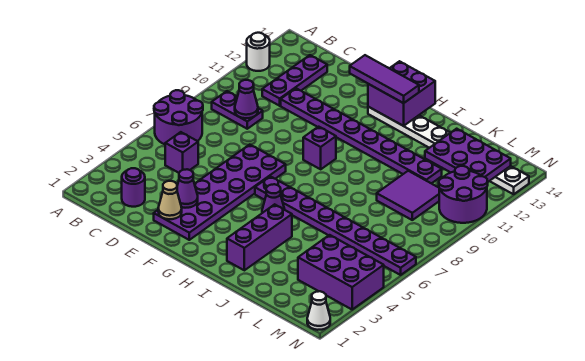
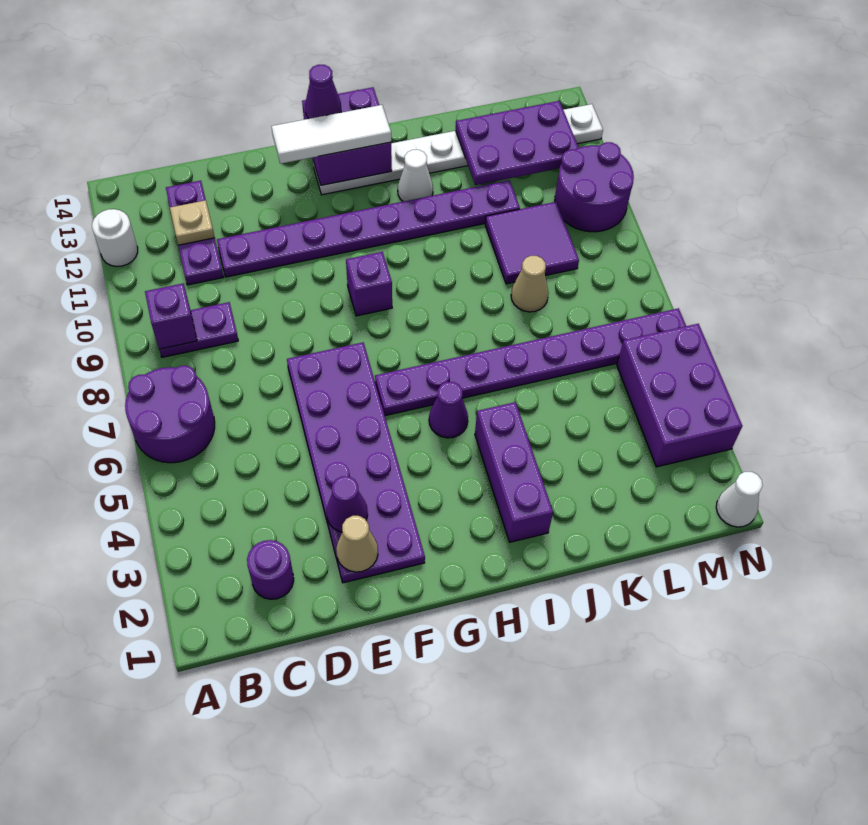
purple brick C5 level 1 -> purple brick B9 level 2
purple cone C9 level 2 -> purple cone G14 level 3
none -> tan plate C12 level 2
purple tile F13:H13 level 3 -> white tile F13:H13 level 3
none -> white cone I12 level 1
none -> tan cone K8 level 1
purple brick L3:N4 level 1 -> purple brick M3:N5 level 1

